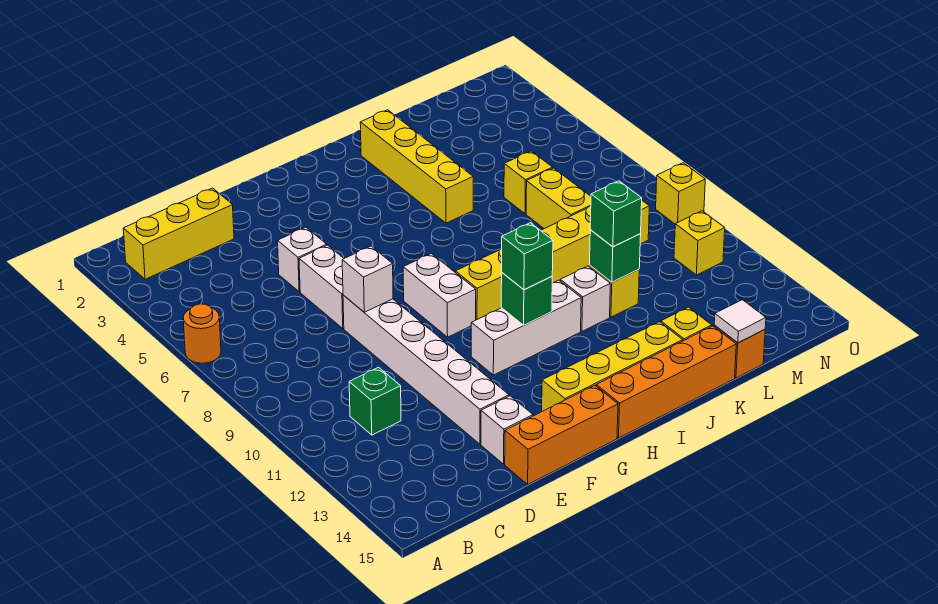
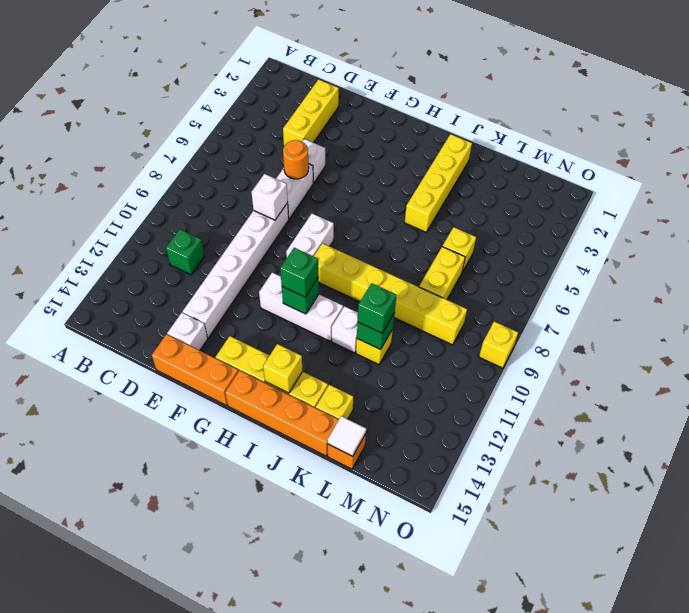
orange round brick A6 level 1 -> orange round brick E6 level 2
yellow brick B2:D2 level 1 -> yellow brick D2:D4 level 1
yellow brick N11 level 1 -> yellow brick I14 level 2

